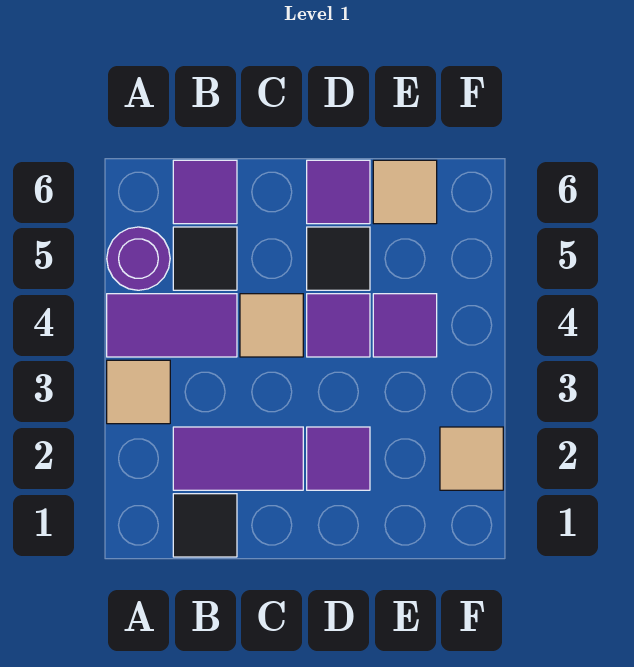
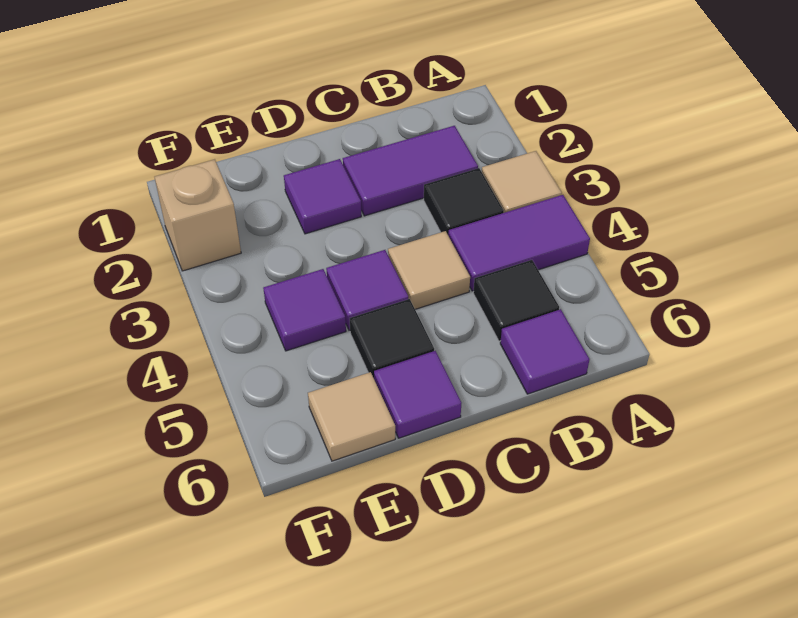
purple round brick A5 level 1 -> none
black tile B1 level 1 -> black tile B3 level 1
tan tile F2 level 1 -> tan brick F2 level 1

